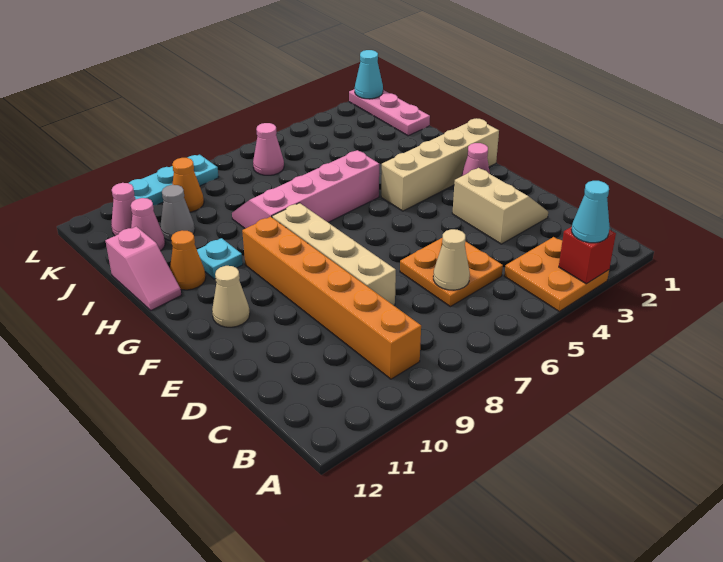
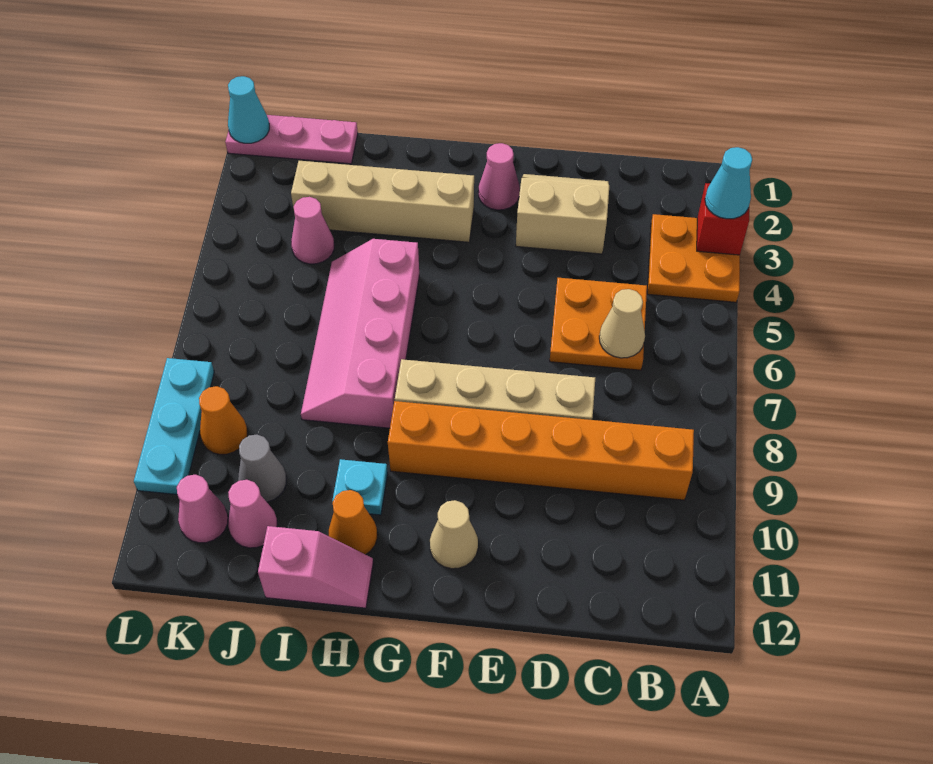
tan brick G1:G4 level 1 -> tan brick G3:J3 level 1
pink cone K6 level 1 -> pink cone J4 level 1

